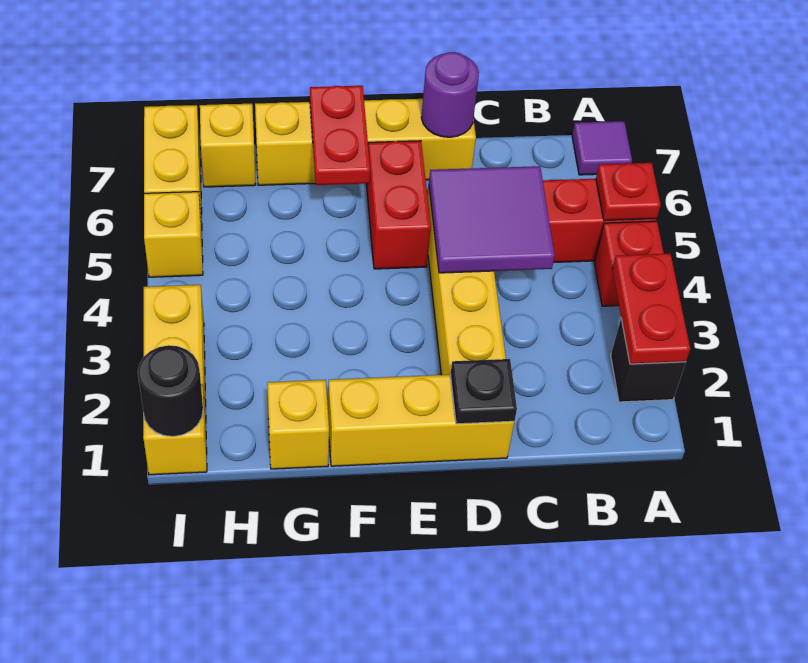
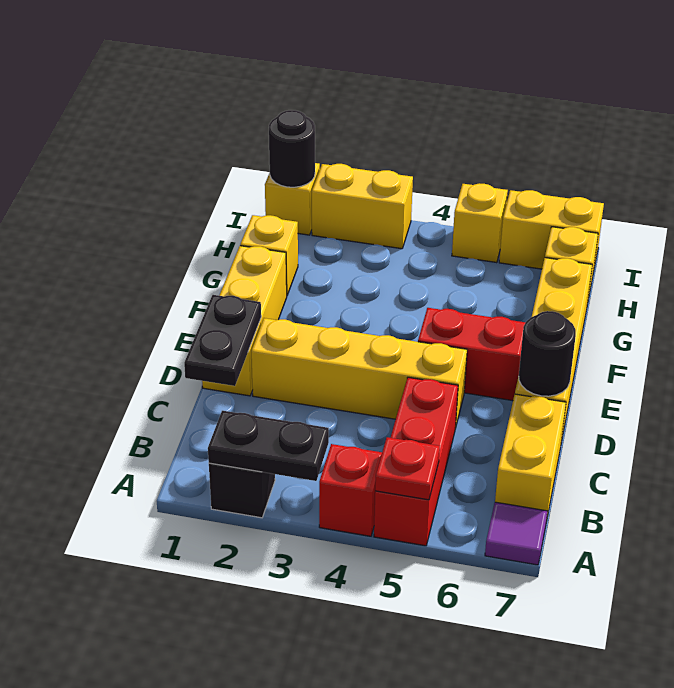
red plate A2:A3 level 2 -> black plate A2:A3 level 2
none -> yellow brick B7:C7 level 1
purple tile C4:D5 level 2 -> none
black plate D1 level 2 -> black plate C1:D1 level 2
purple round brick D7 level 2 -> black round brick D7 level 2
red plate F6:F7 level 2 -> none

